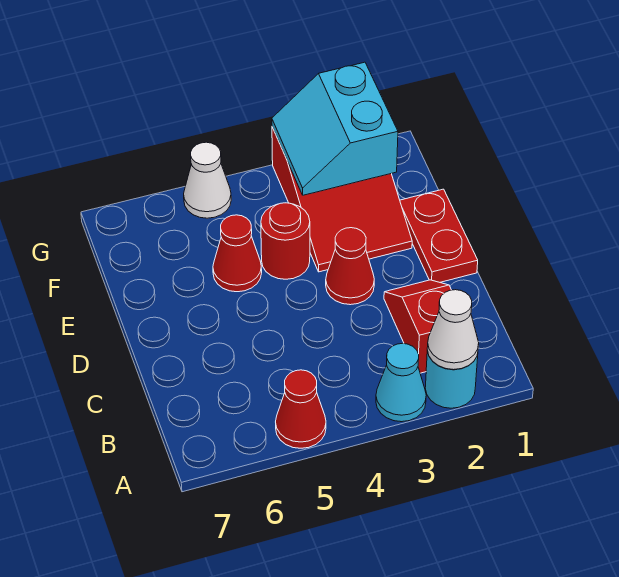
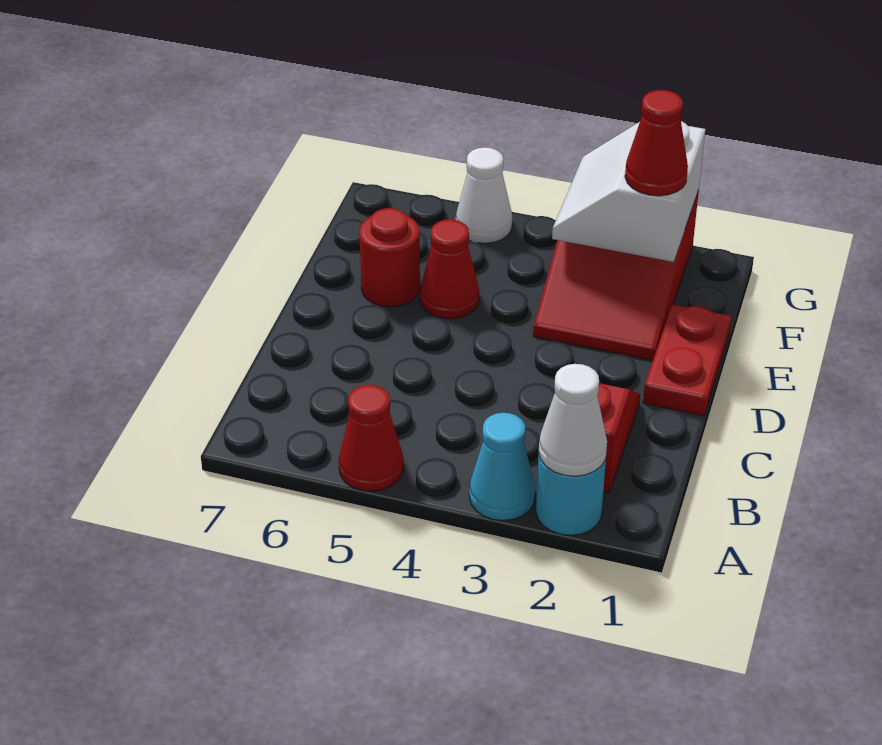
red cone D3 level 1 -> red cone F2 level 3
red round brick E4 level 1 -> red round brick E6 level 1
cyan slope F2:G3 level 2 top 2 -> white slope F2:G3 level 2 top 2

